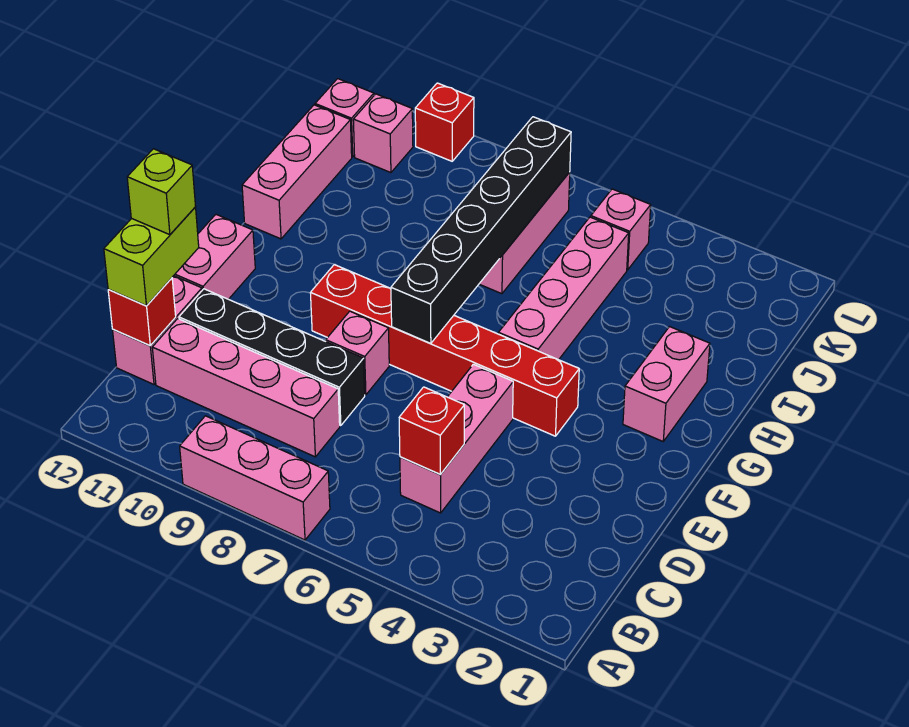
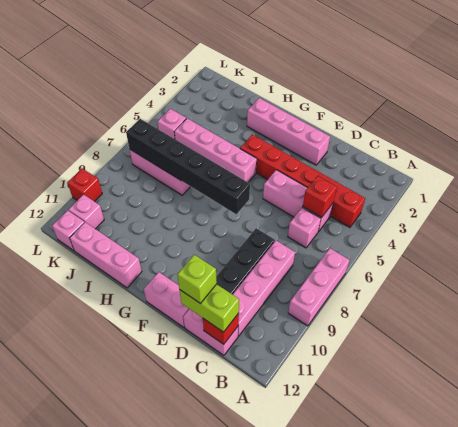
pink brick E8 level 1 -> pink brick C6 level 1
red brick F4:F9 level 1 -> red brick B4:G4 level 1
pink brick G2:H2 level 1 -> pink brick E2:H2 level 1

